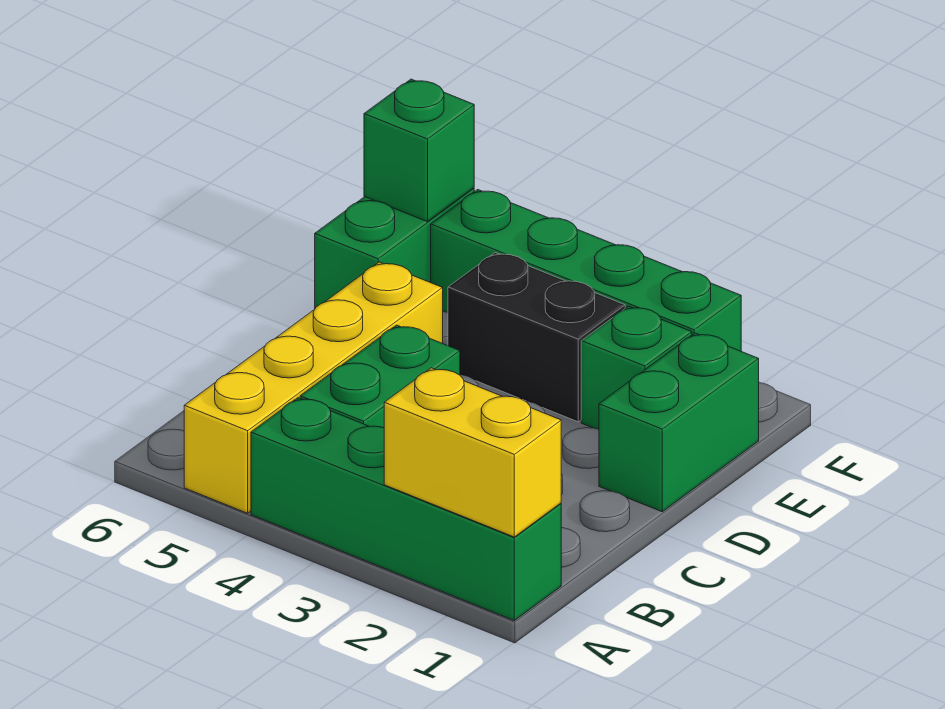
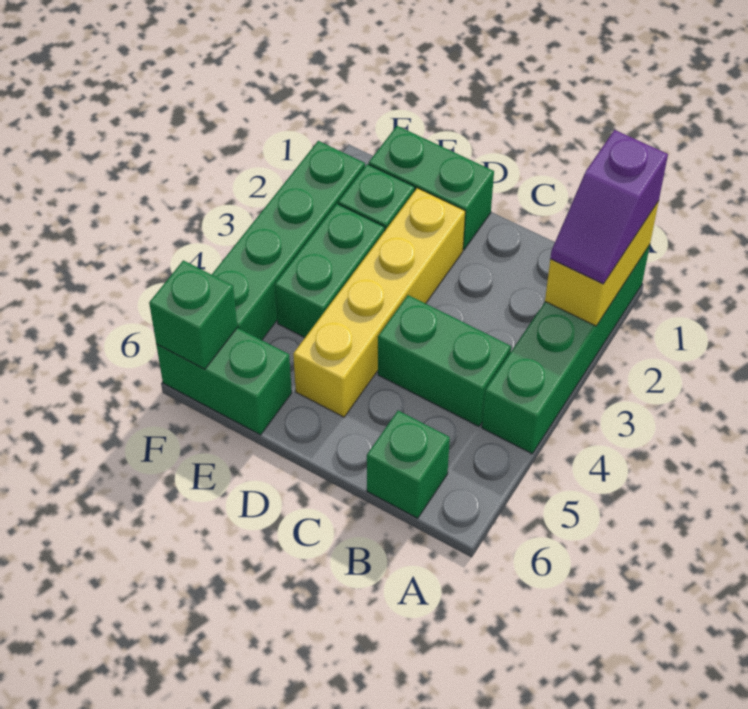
none -> purple slope A1:A2 level 3 top 1
yellow brick A5:D5 level 1 -> yellow brick D2:D5 level 1
none -> green brick B6 level 1
black brick E3:E4 level 1 -> green brick E3:E4 level 1

